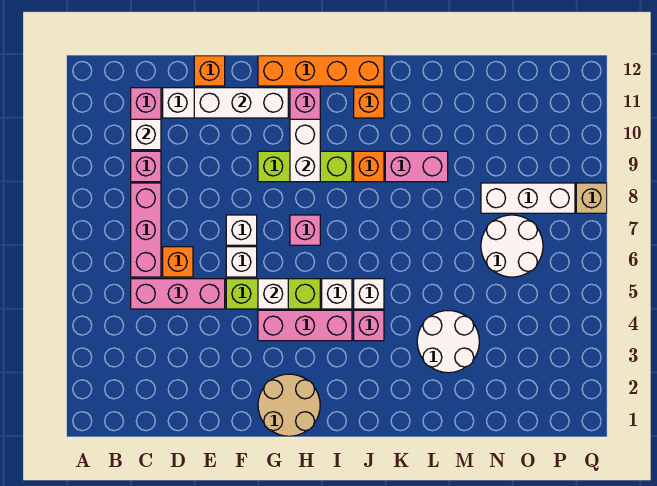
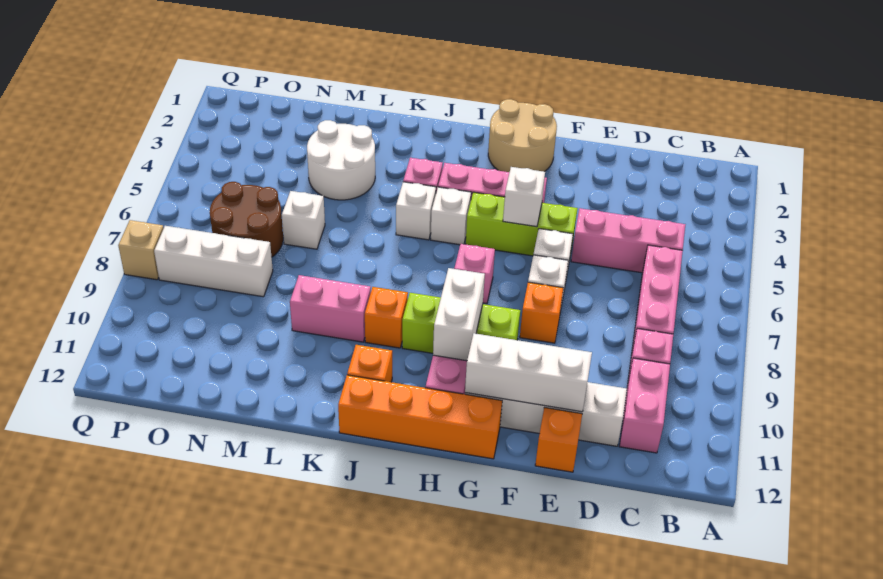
white brick C10 level 2 -> white brick M6 level 1
orange brick D6 level 1 -> orange brick F8 level 1
white round brick N6:O7 level 1 -> brown round brick N6:O7 level 1

